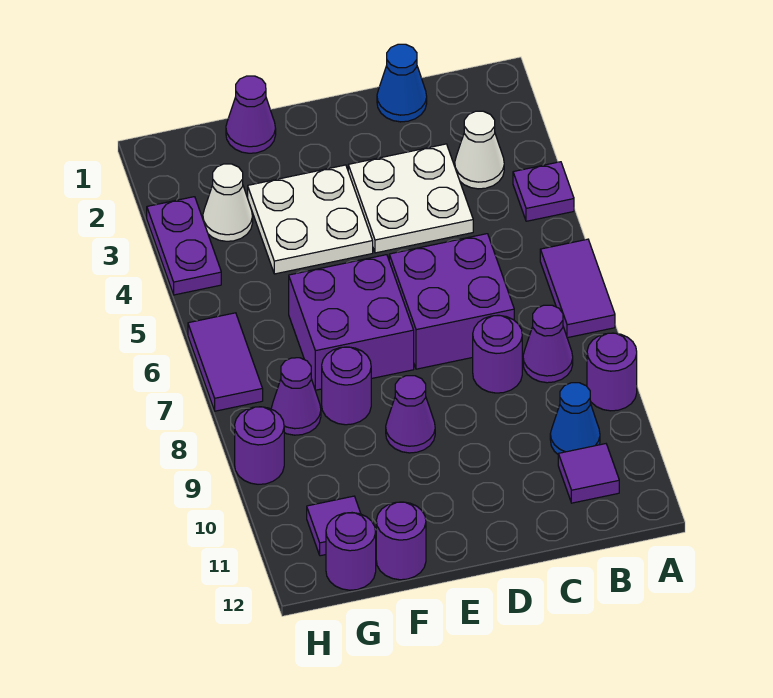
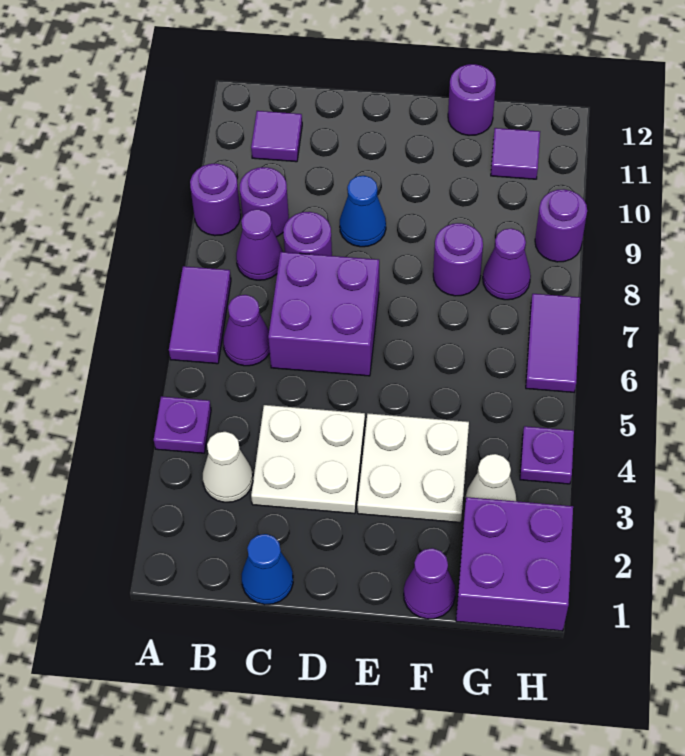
blue cone B10 level 1 -> blue cone D9 level 1
purple brick E6:F7 level 1 -> purple brick G1:H2 level 1
purple cone E9 level 1 -> purple cone B6 level 1
purple round brick G12 level 1 -> purple round brick B9 level 1
purple plate H3:H4 level 1 -> purple plate H4 level 1

